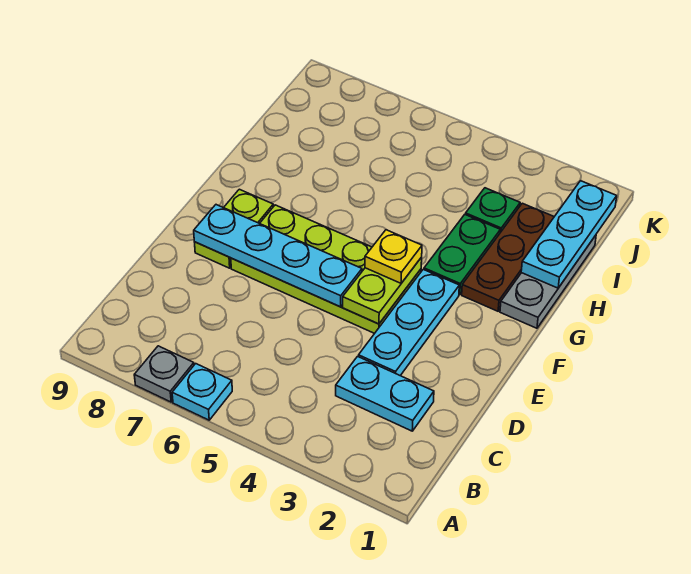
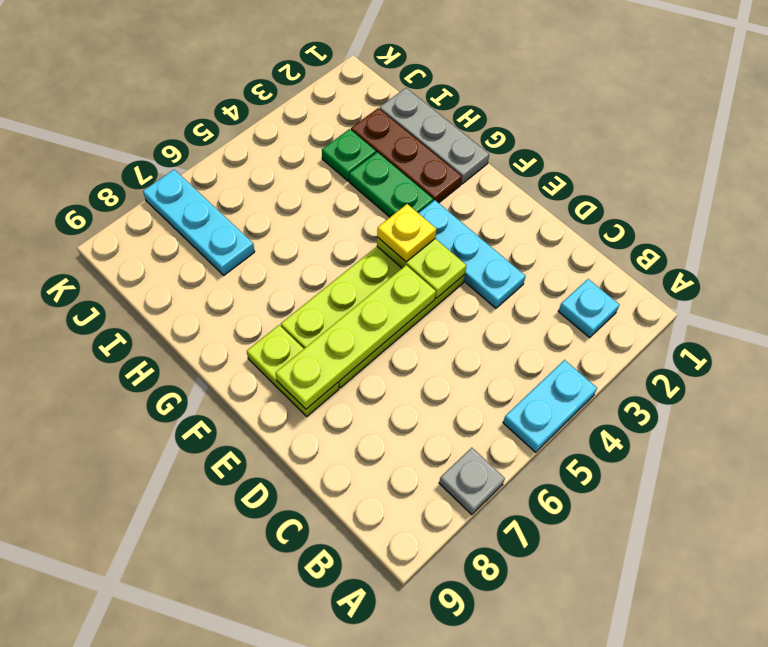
cyan plate A6 level 1 -> cyan plate B2 level 1
cyan plate C2:C3 level 1 -> cyan plate A4:A5 level 1
cyan plate E5:E8 level 2 -> lime plate E5:E8 level 2
cyan plate H1:J1 level 2 -> cyan plate I7:K7 level 1

